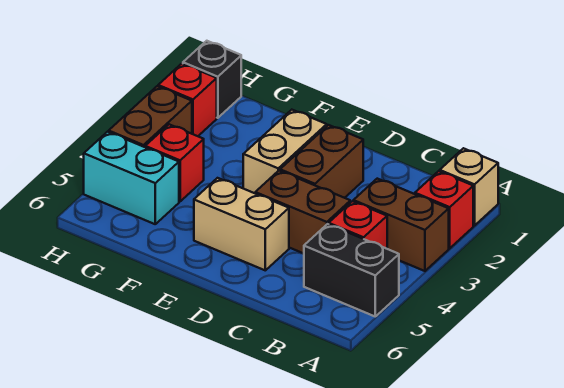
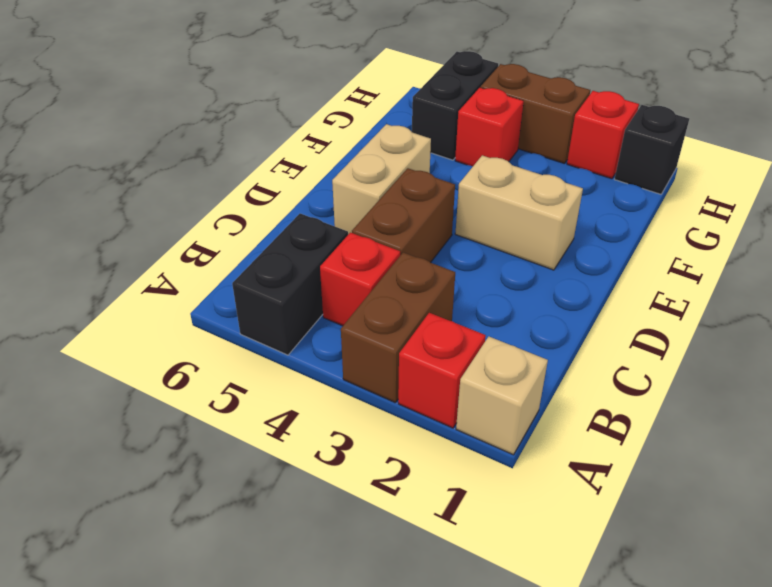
brown brick D2:D3 level 1 -> none
cyan brick G5:H5 level 1 -> black brick G5:H5 level 1

